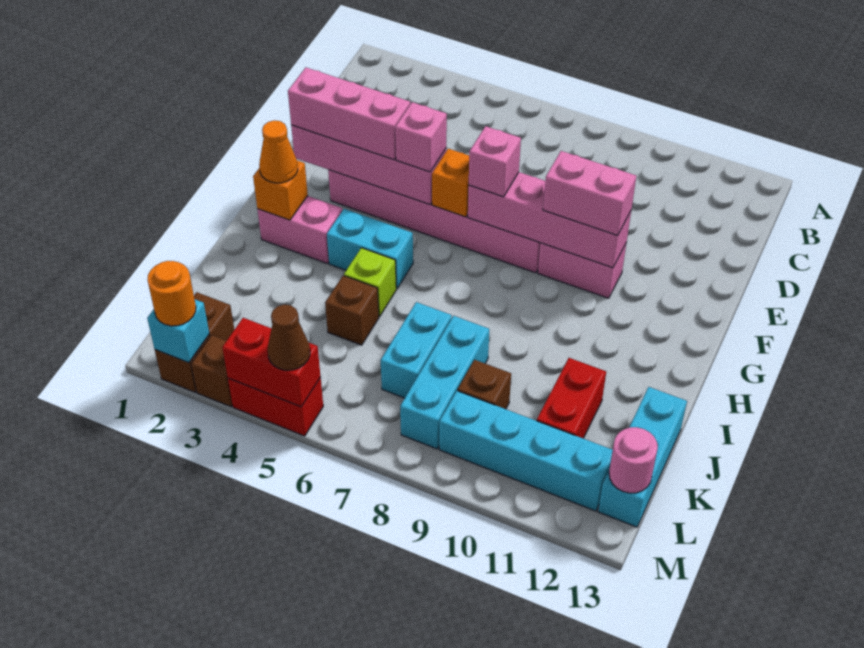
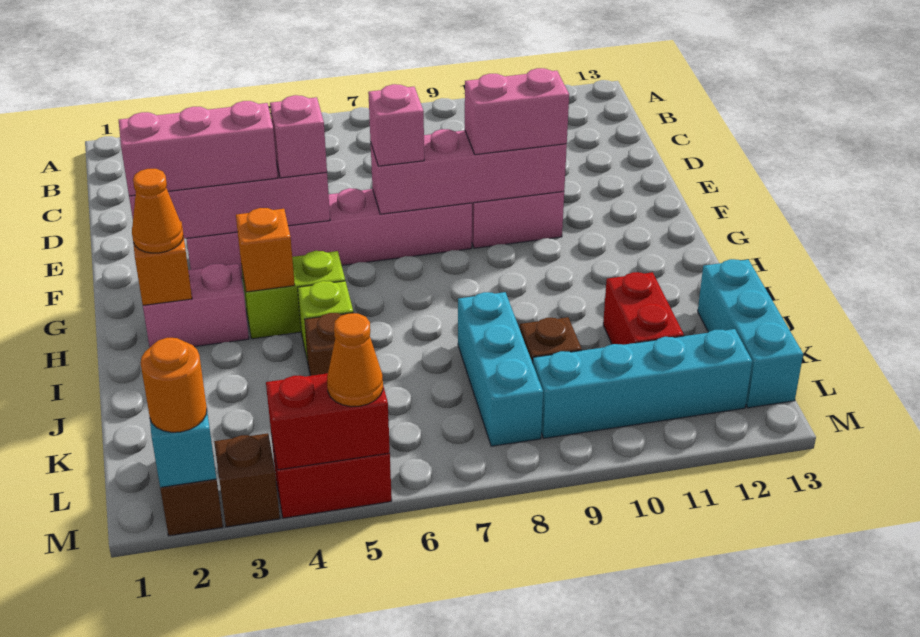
orange brick F6 level 2 -> orange brick H4 level 2
cyan brick H4:H5 level 1 -> lime brick H4:H5 level 1
cyan brick J7:K7 level 1 -> none
pink round brick L13 level 2 -> none
brown cone M5 level 3 -> orange cone M5 level 3

